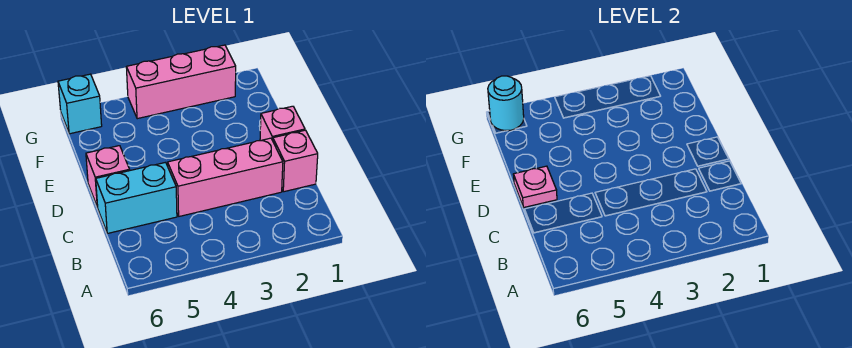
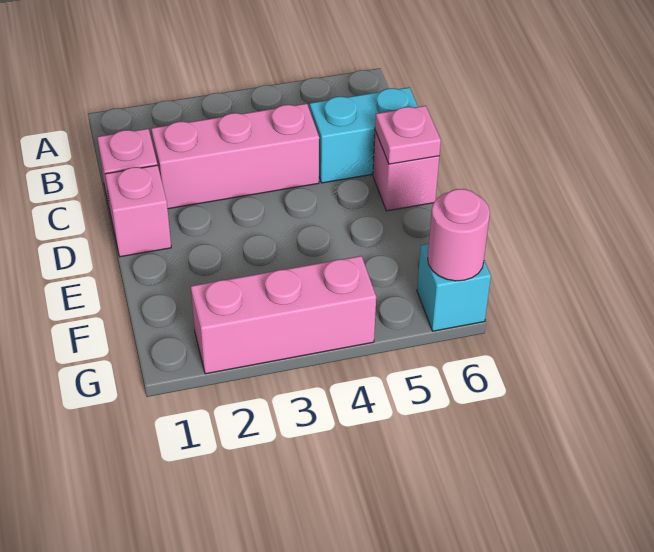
cyan round brick G6 level 2 -> pink round brick G6 level 2

